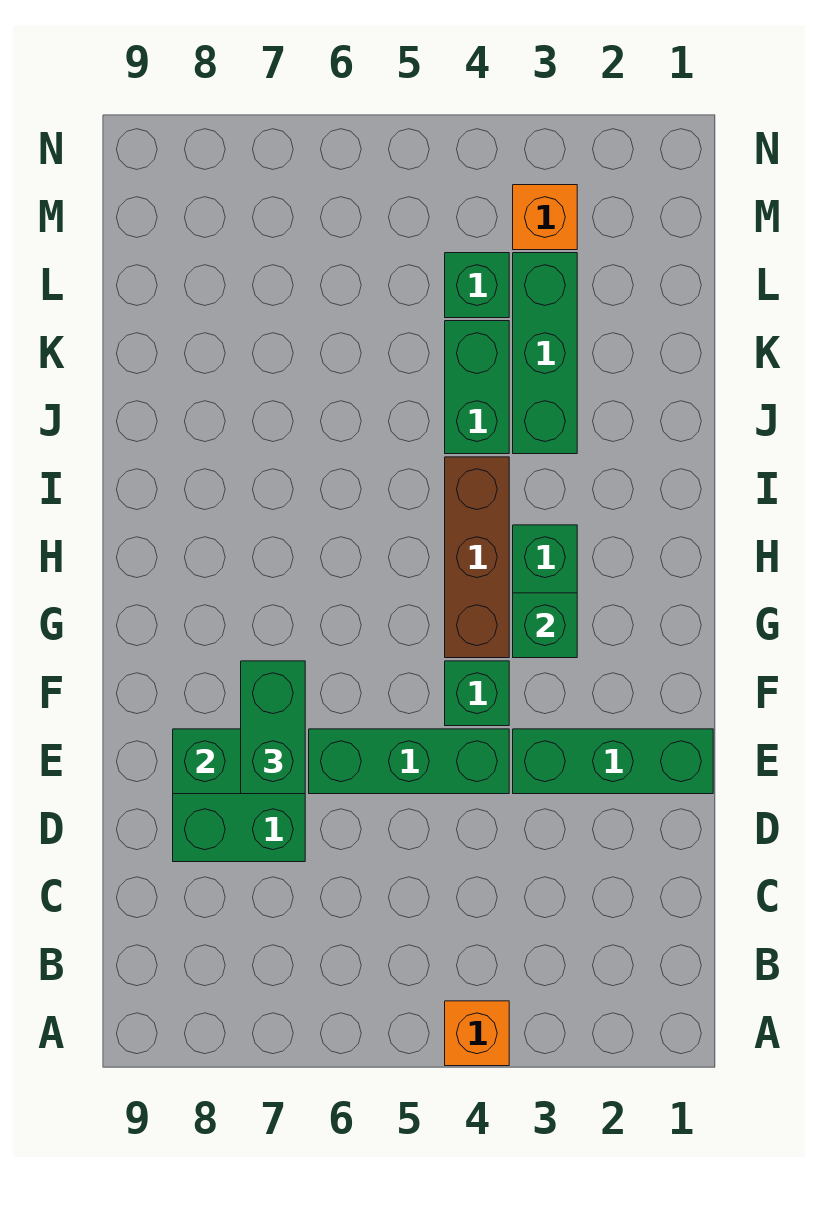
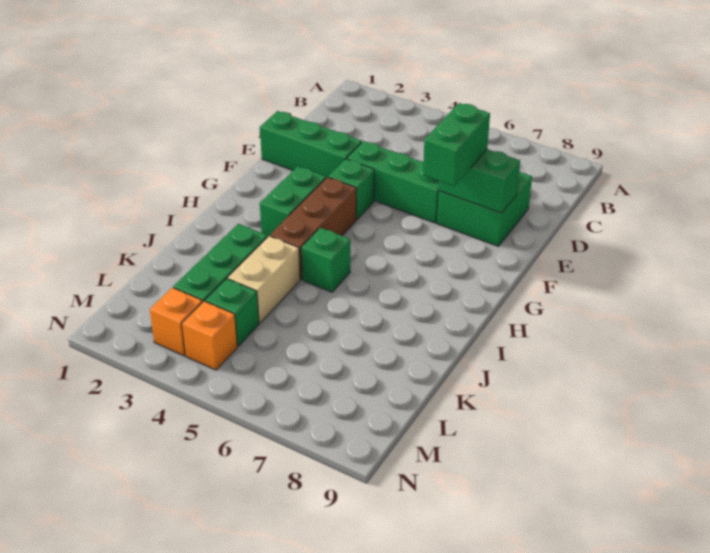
orange brick A4 level 1 -> orange brick M4 level 1
green brick G3 level 2 -> green brick I5 level 1
green brick J4:K4 level 1 -> tan brick J4:K4 level 1

